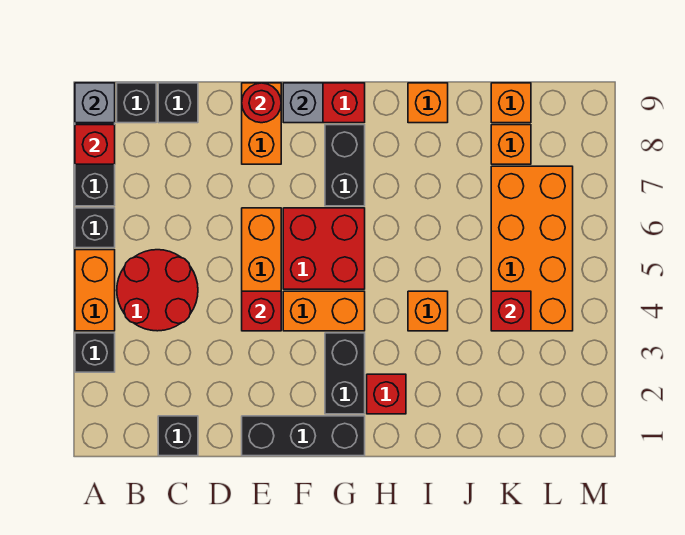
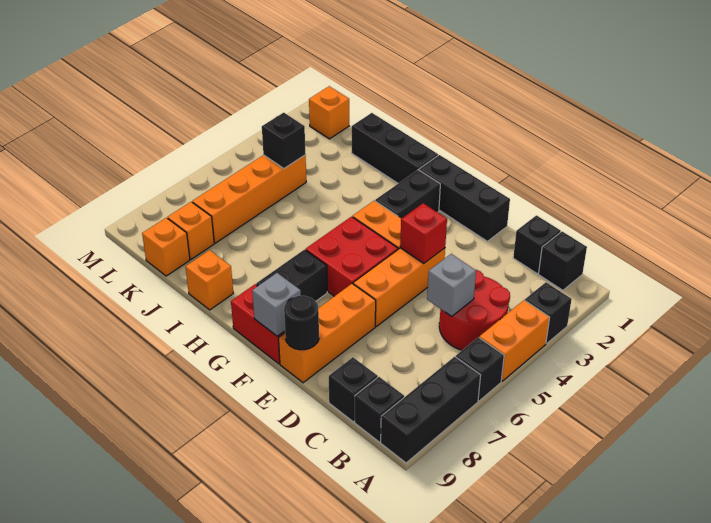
red brick A8 level 2 -> none
grey brick A9 level 2 -> grey brick C5 level 2
none -> black brick B1 level 1
orange brick E8:E9 level 1 -> orange brick E7:E9 level 1
red round brick E9 level 2 -> black round brick E9 level 2
none -> black brick H1:J1 level 1
red brick H2 level 1 -> none
orange brick I4 level 1 -> orange brick L1 level 1
orange brick K4:L7 level 1 -> orange brick K4:K7 level 1
red brick K4 level 2 -> black brick K4 level 2

